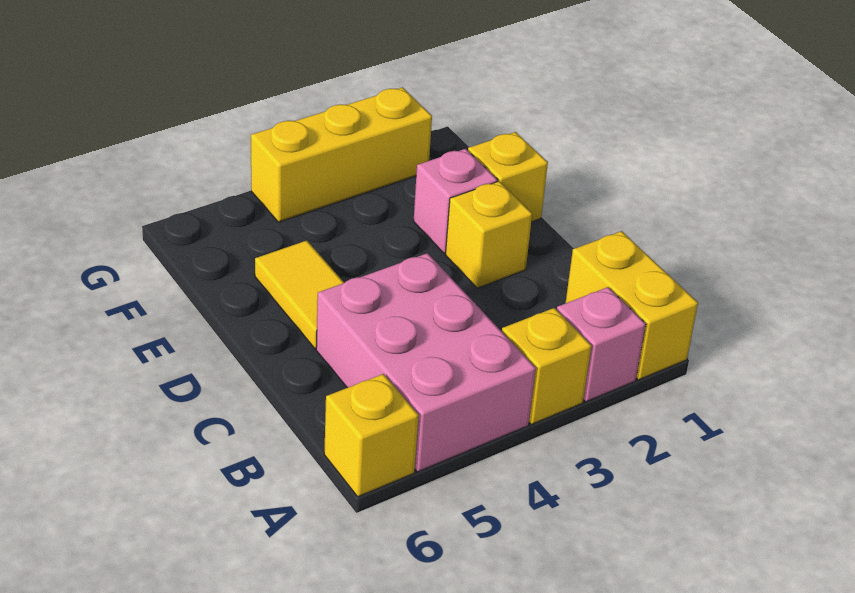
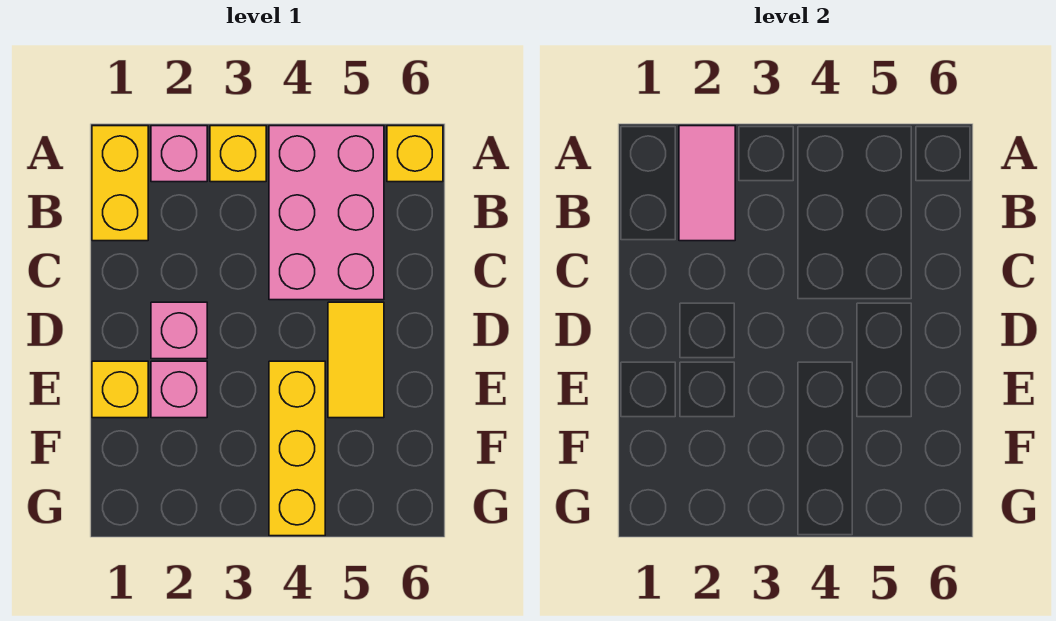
none -> pink tile A2:B2 level 2
yellow brick D2 level 1 -> pink brick D2 level 1
yellow brick G2:G4 level 1 -> yellow brick E4:G4 level 1

